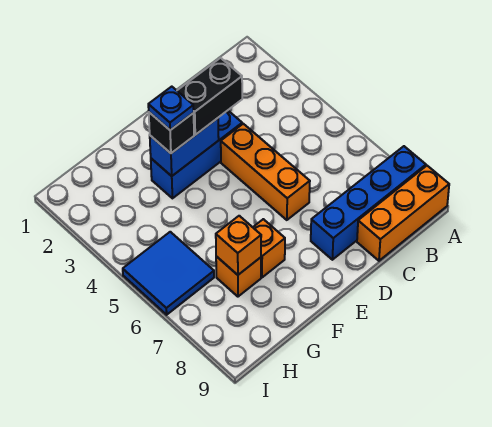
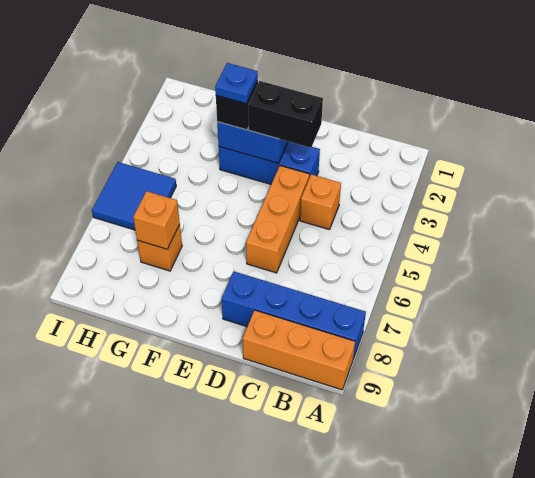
orange brick F7 level 1 -> orange brick C4 level 1

